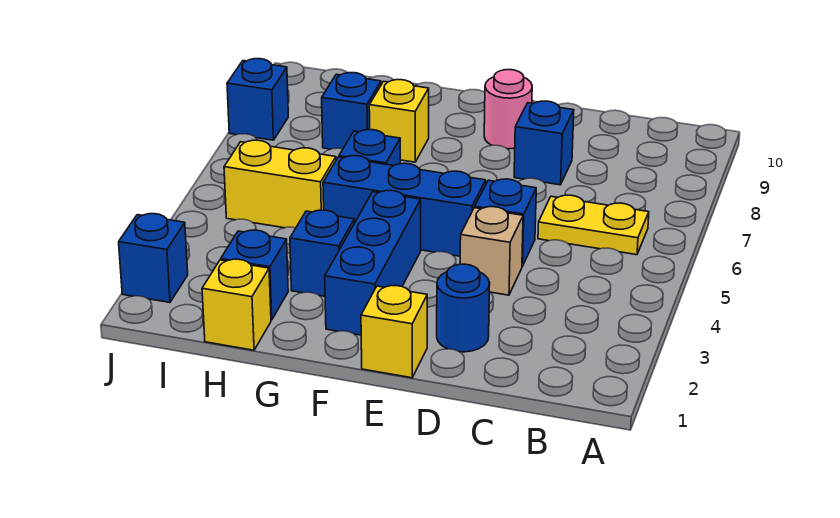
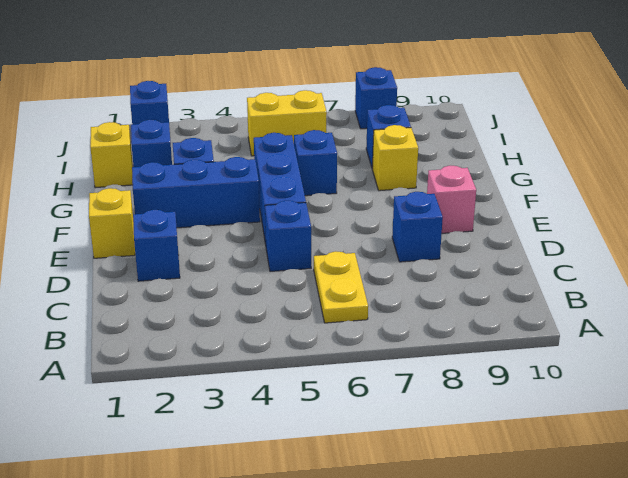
blue round brick D2 level 1 -> blue brick D2 level 1
tan brick D4 level 1 -> none
pink round brick E9 level 1 -> pink brick E9 level 1
yellow brick H5:I5 level 1 -> yellow brick I5:I6 level 1

